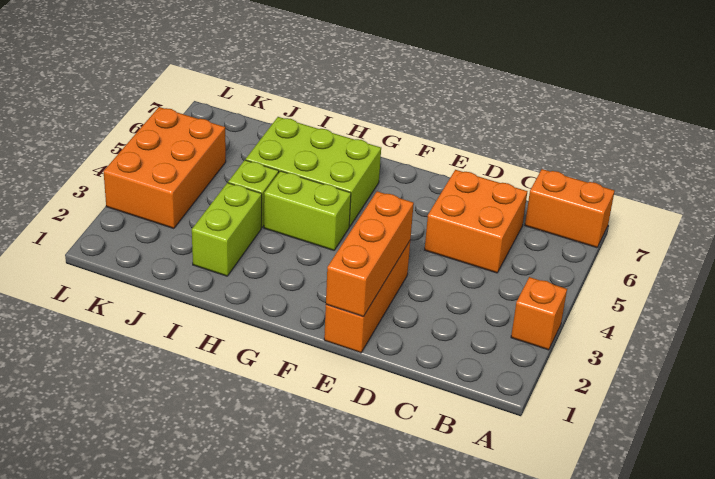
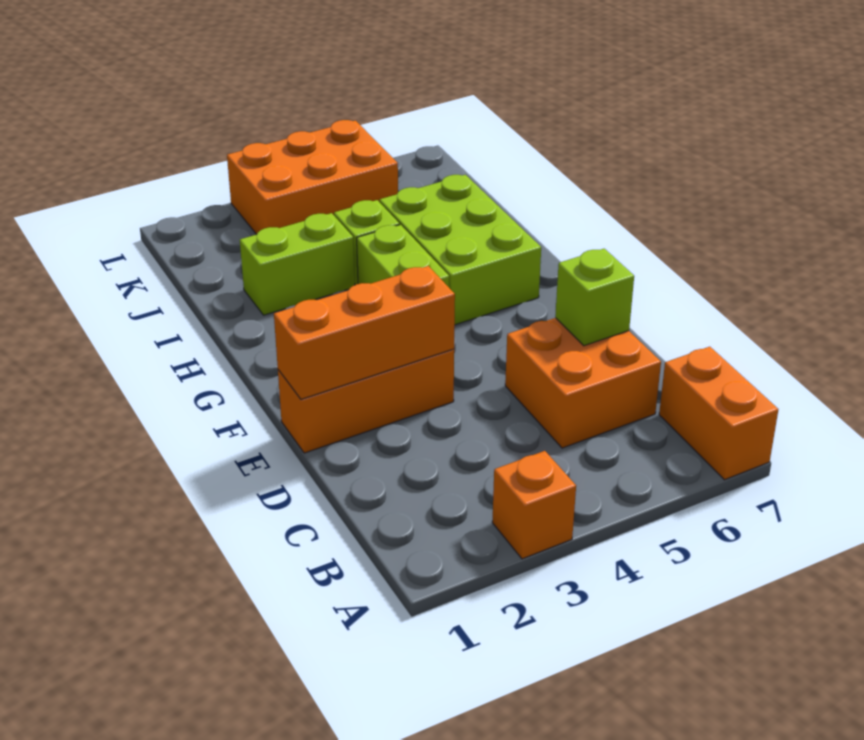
none -> lime brick D6 level 2

